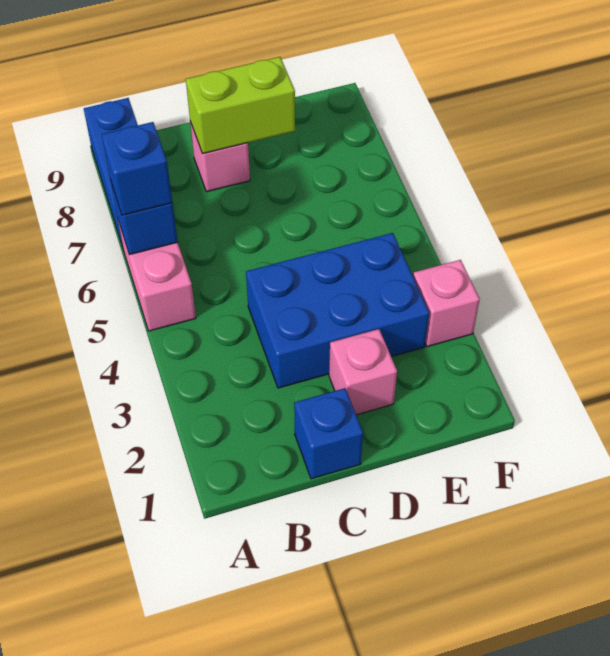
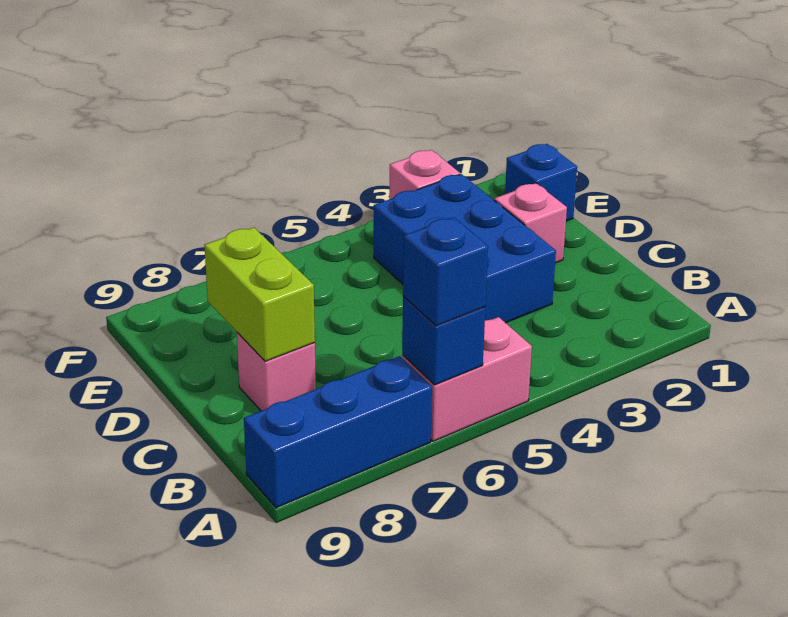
blue brick C1 level 1 -> blue brick E1 level 1

